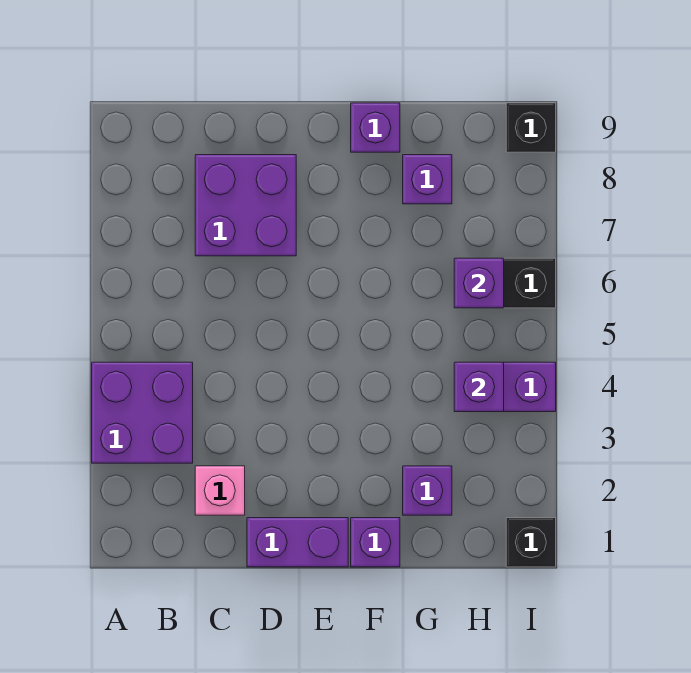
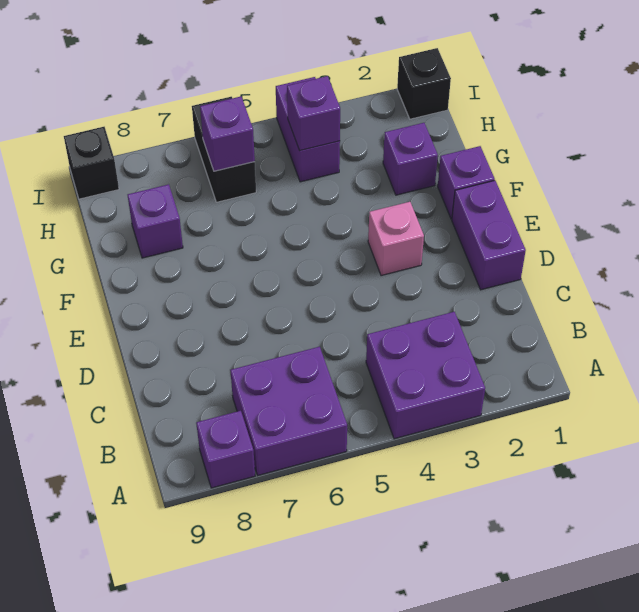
pink brick C2 level 1 -> pink brick E3 level 1
purple brick C7:D8 level 1 -> purple brick A6:B7 level 1
purple brick F9 level 1 -> purple brick A8 level 1

